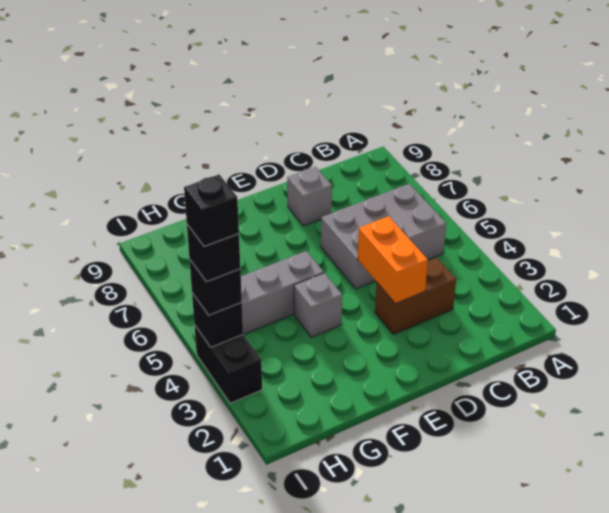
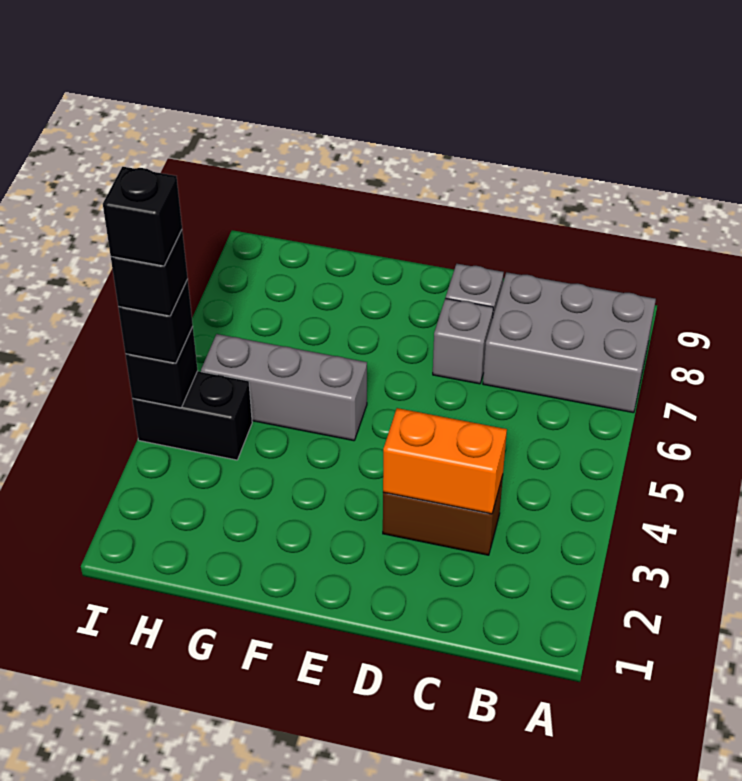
grey brick B5:D6 level 1 -> grey brick A7:C8 level 1
orange brick D3:D4 level 2 -> orange brick C3:D3 level 2
grey brick F4 level 1 -> grey brick D7 level 1
black brick I3:I4 level 1 -> black brick H4:I4 level 1

